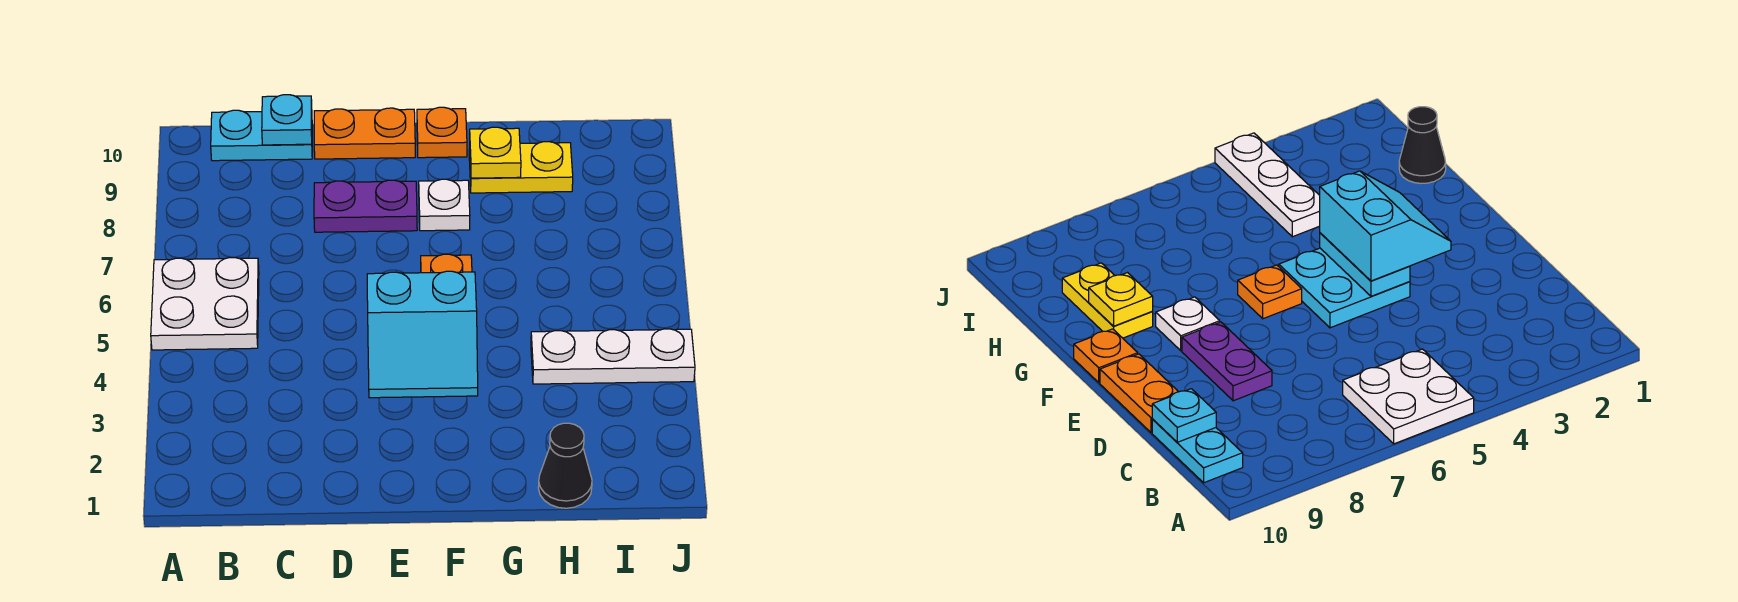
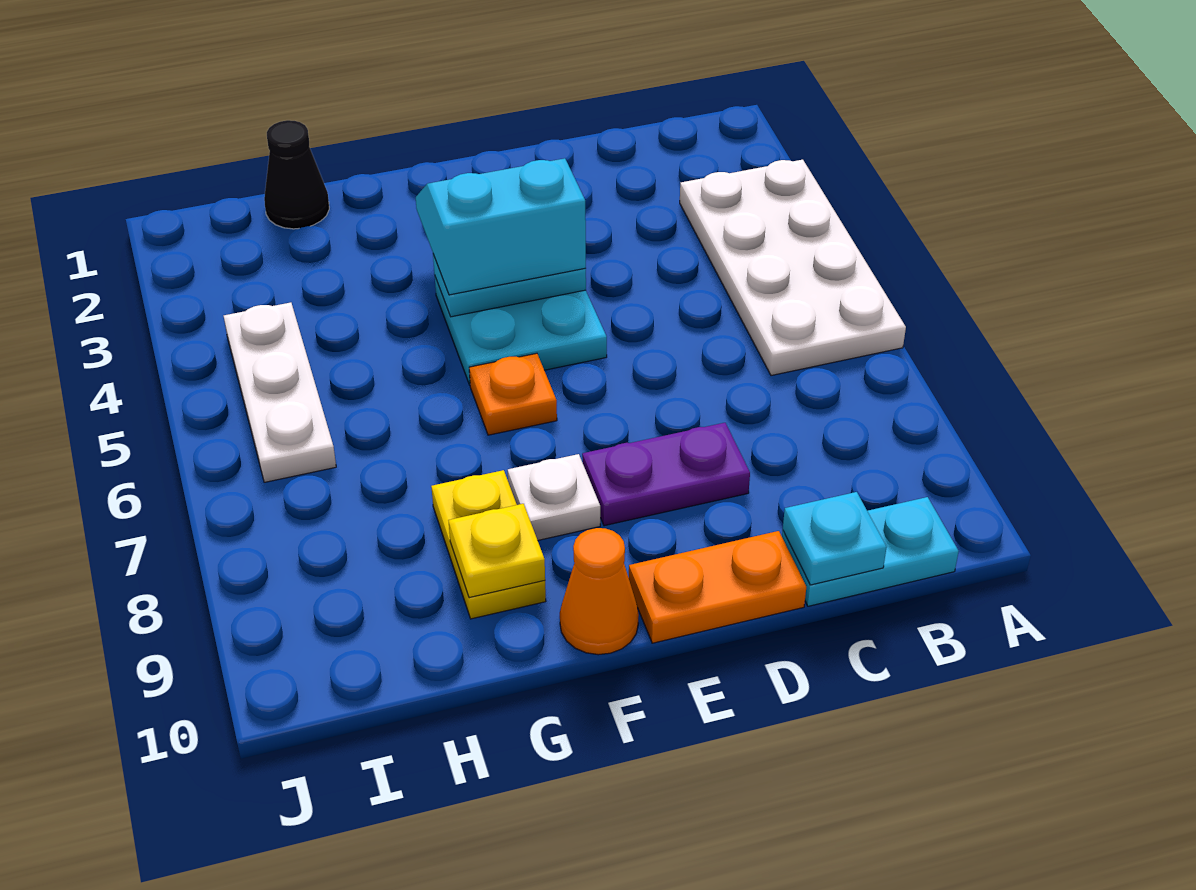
white plate A5:B6 level 1 -> white plate A3:B6 level 1
orange plate F10 level 1 -> orange cone F10 level 1
yellow plate G9:H9 level 1 -> yellow plate G8:G9 level 1
white plate H4:J4 level 1 -> white plate I4:I6 level 1

